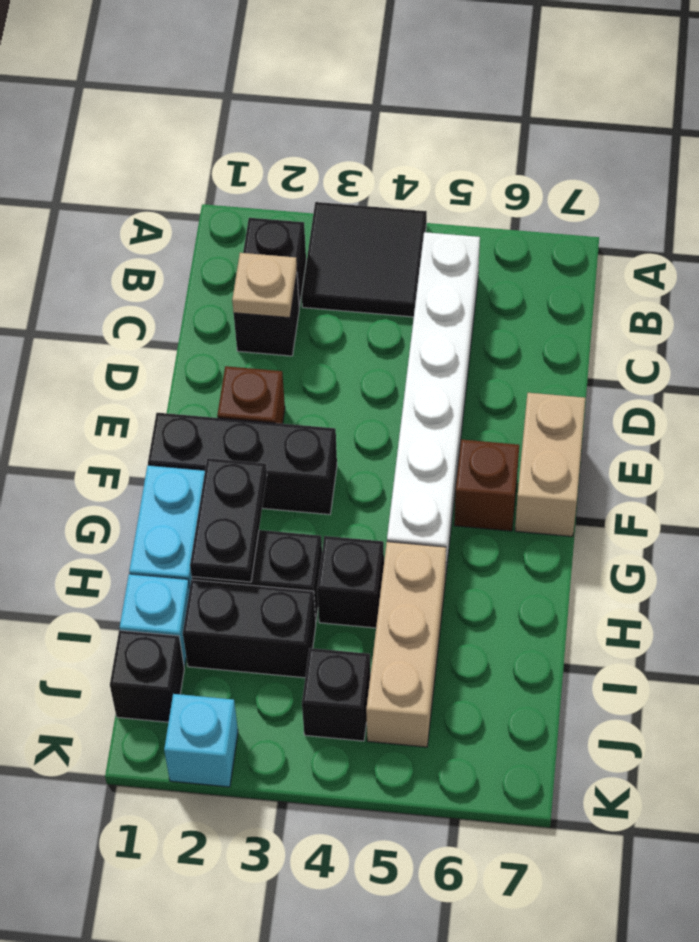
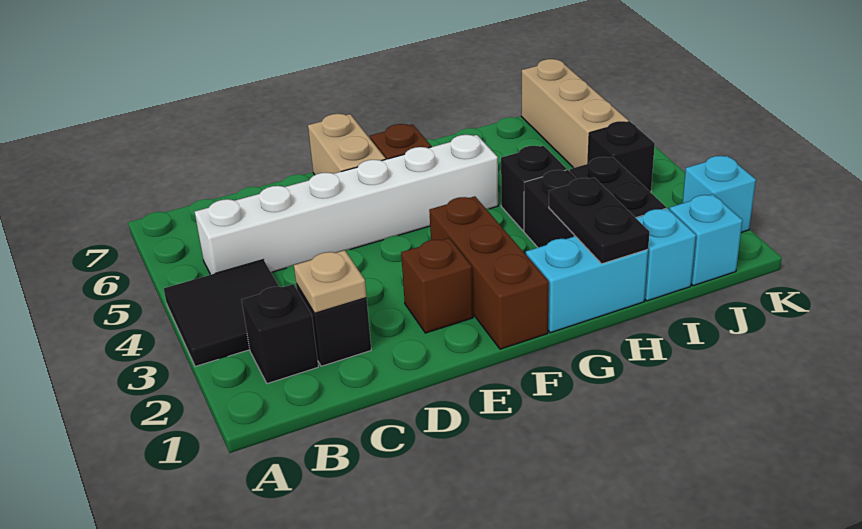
tan brick E7:F7 level 1 -> tan brick E6:E7 level 1
black brick F1:F3 level 1 -> brown brick F1:F3 level 1
black plate G2:H2 level 2 -> black plate H1:H2 level 2
tan brick H5:J5 level 1 -> tan brick J5:J7 level 1
black brick J1 level 1 -> cyan brick J1 level 1

